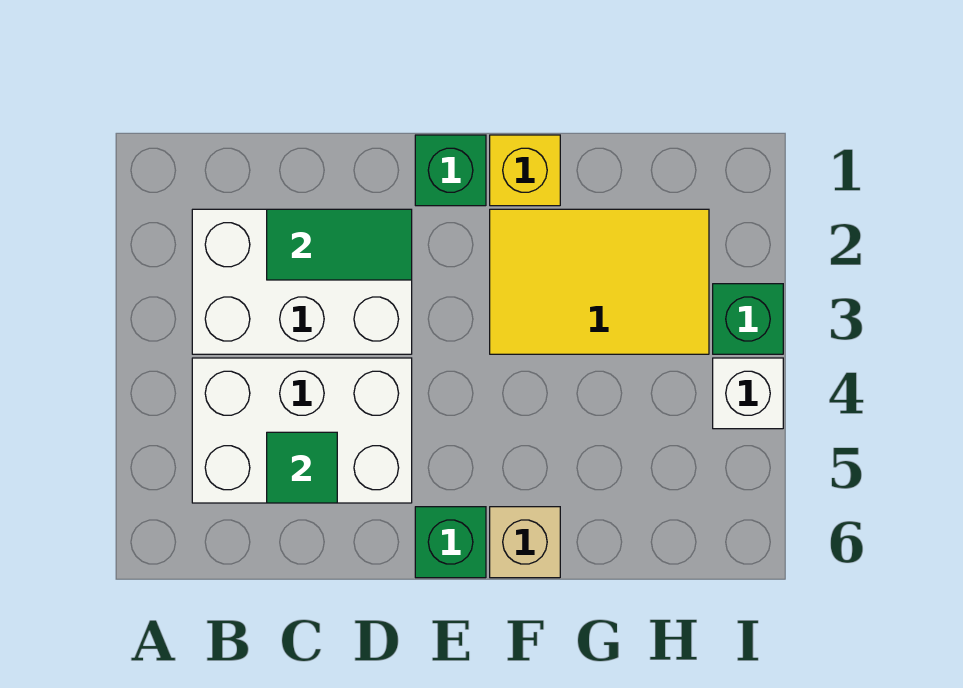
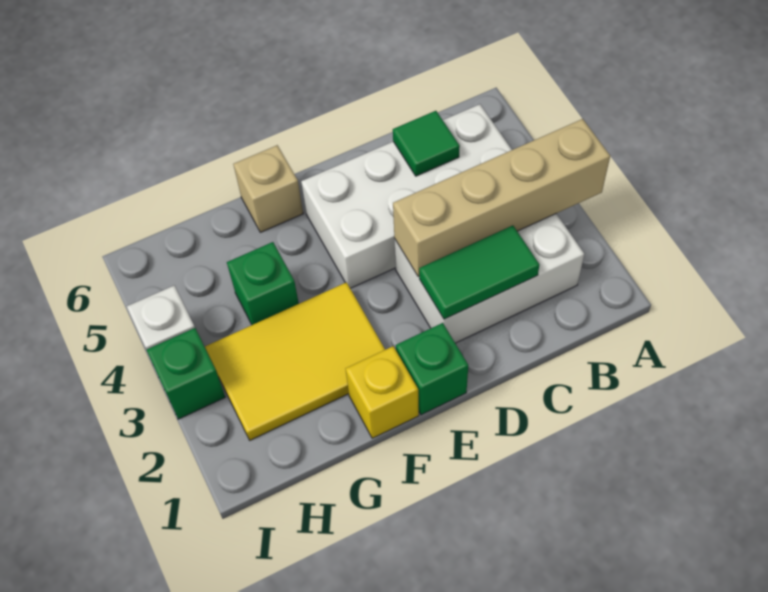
none -> tan brick A3:D3 level 2
white brick B4:D5 level 1 -> white brick B4:E5 level 1
green brick E6 level 1 -> green brick G4 level 1

